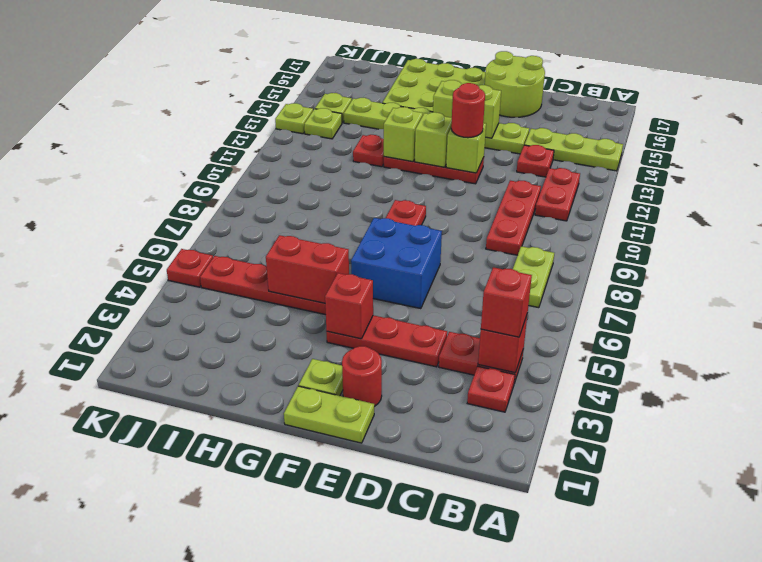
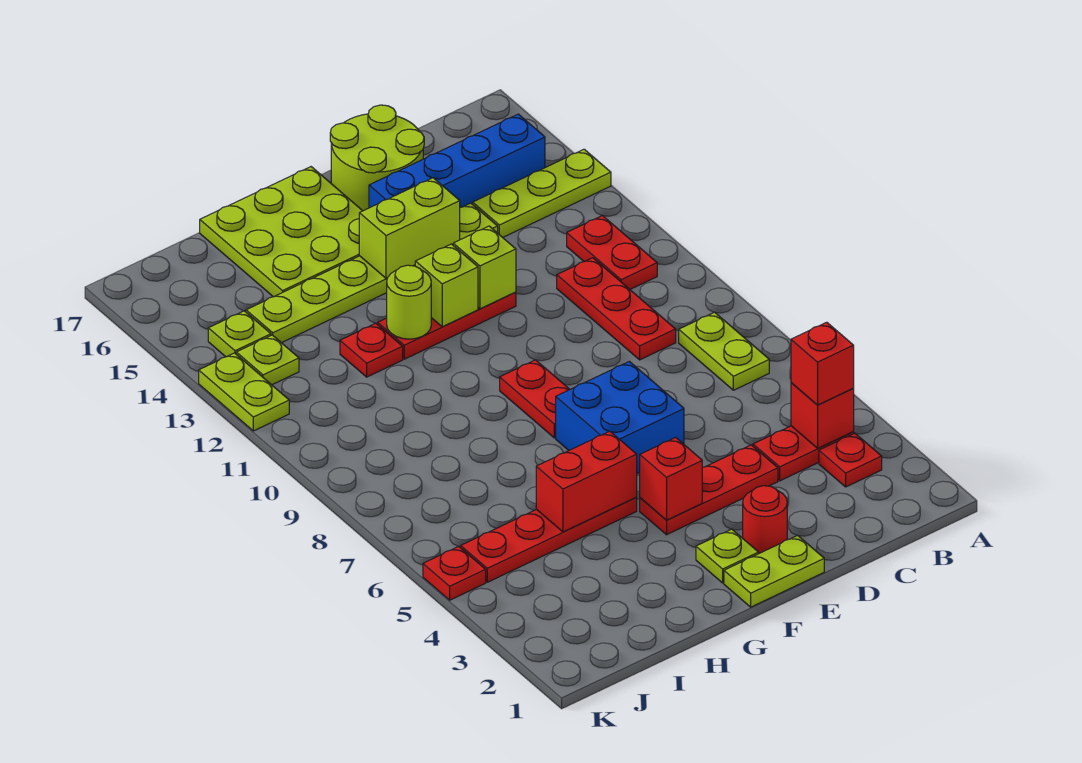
none -> blue brick B15:E15 level 1
red plate C13 level 1 -> none
red round brick E12 level 3 -> none
lime brick G12 level 2 -> lime round brick G12 level 2
lime plate K13 level 1 -> lime plate K12:K13 level 1

